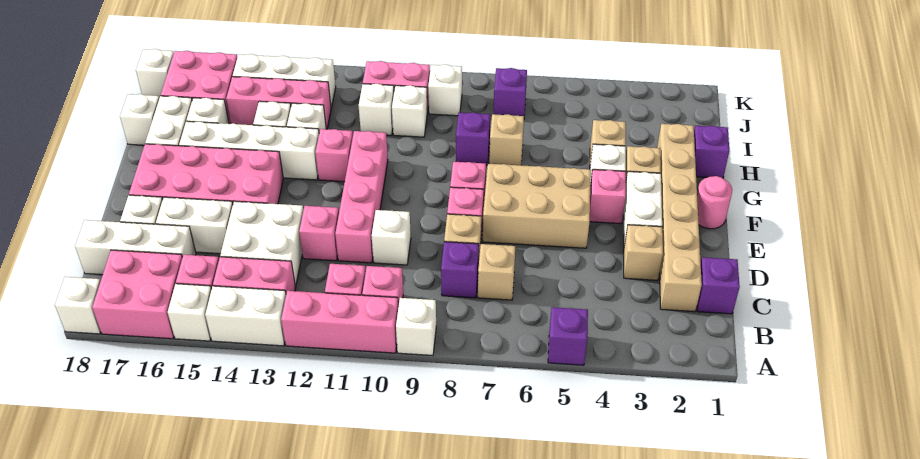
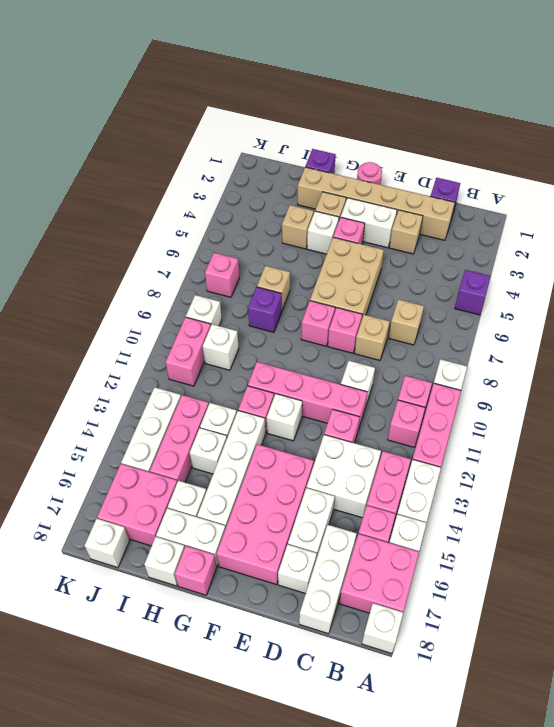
purple brick C8 level 1 -> none
none -> pink brick G18 level 1
white brick I11 level 1 -> white brick F12 level 1
purple brick J7 level 1 -> pink brick J7 level 1

